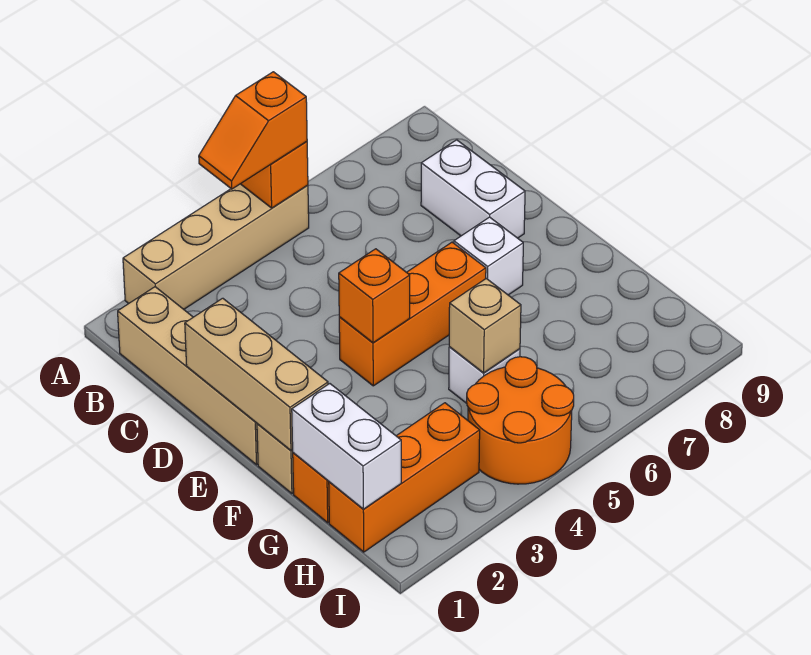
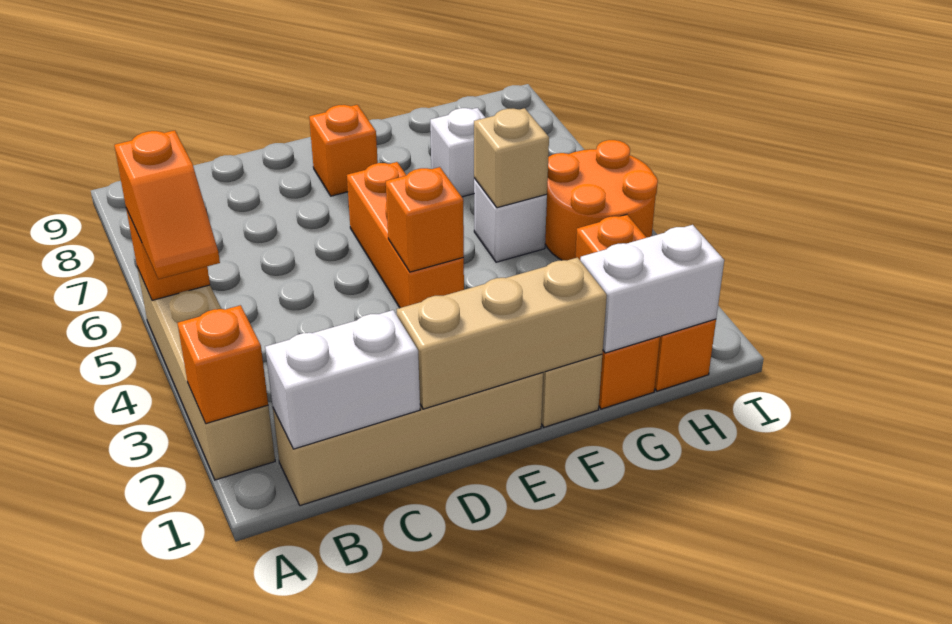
none -> orange brick A2 level 2
white brick C8:D8 level 1 -> white brick B1:C1 level 2
white brick E7 level 1 -> white brick G7 level 1
none -> orange brick E8 level 1

